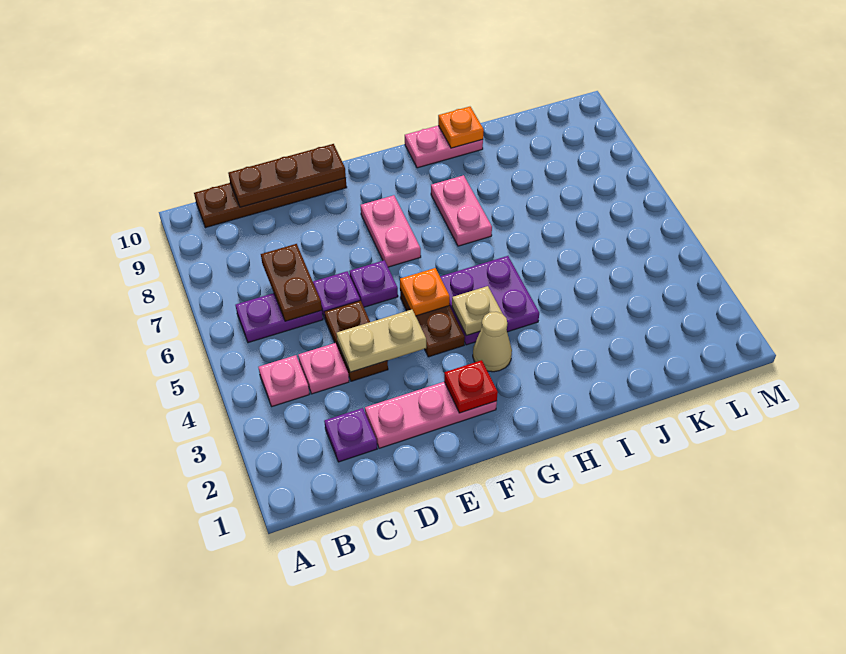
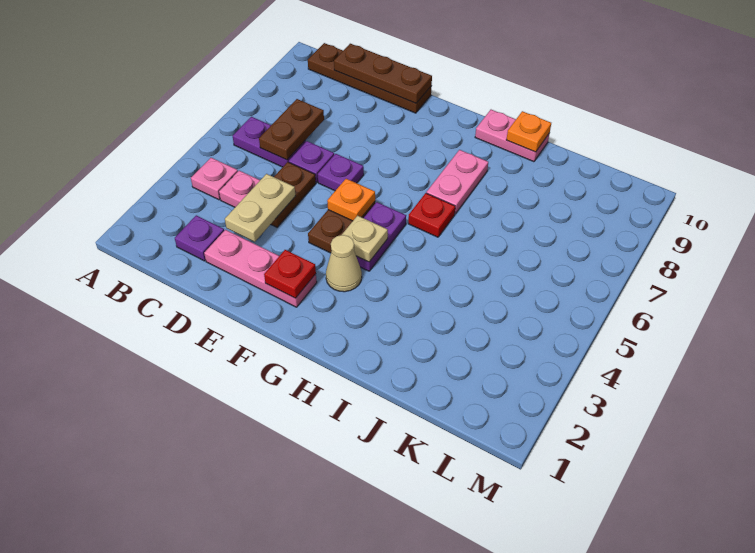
tan plate D4:E4 level 2 -> tan plate D3:D4 level 2
pink plate F7:F8 level 1 -> none
purple plate G4:H5 level 1 -> purple plate G4:G5 level 1
none -> red plate H6 level 1

